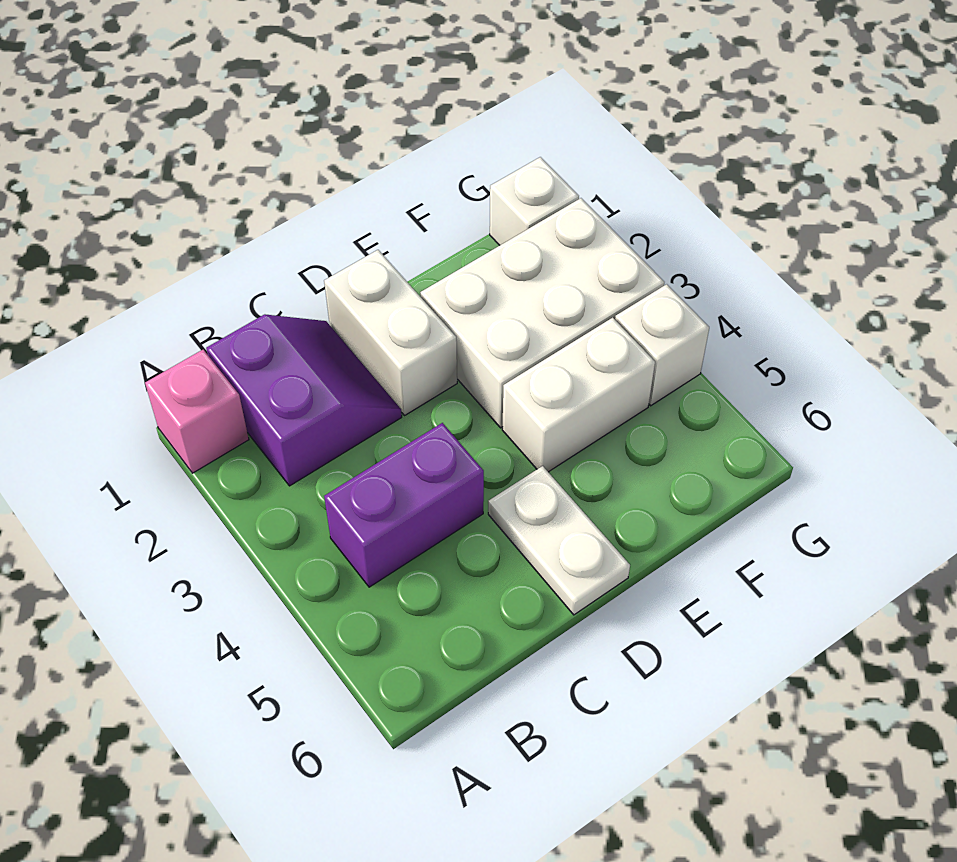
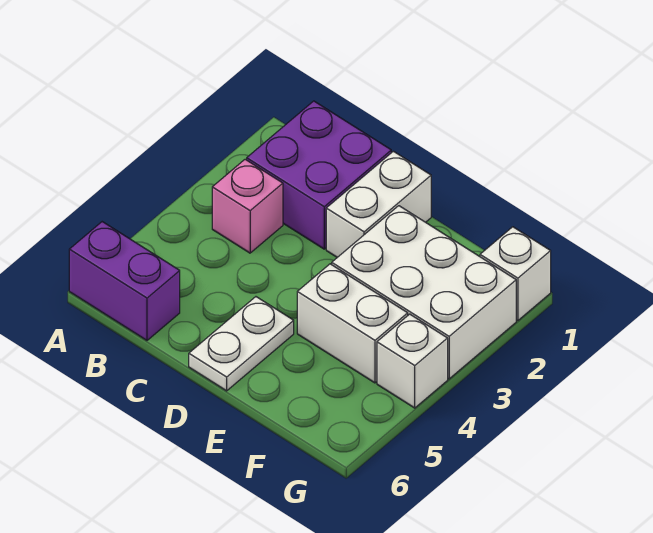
pink brick A1 level 1 -> pink brick B3 level 1
purple slope B1:C2 level 1 top B -> purple brick B1:C2 level 1
purple brick B4:C4 level 1 -> purple brick A6:B6 level 1

